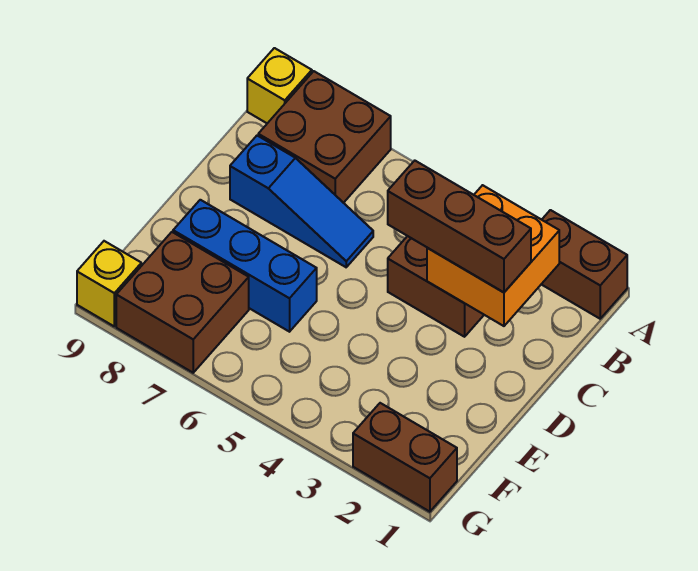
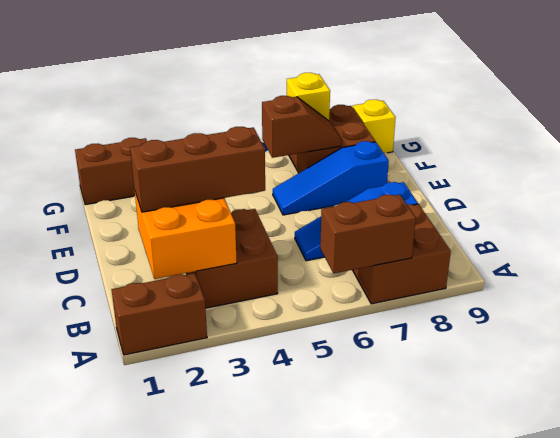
none -> brown brick A6:A7 level 2
yellow brick A9 level 1 -> yellow brick G7 level 2
blue brick E6:E8 level 1 -> blue slope E6:E8 level 1 top 8
none -> brown slope F6:F7 level 2 top 6

